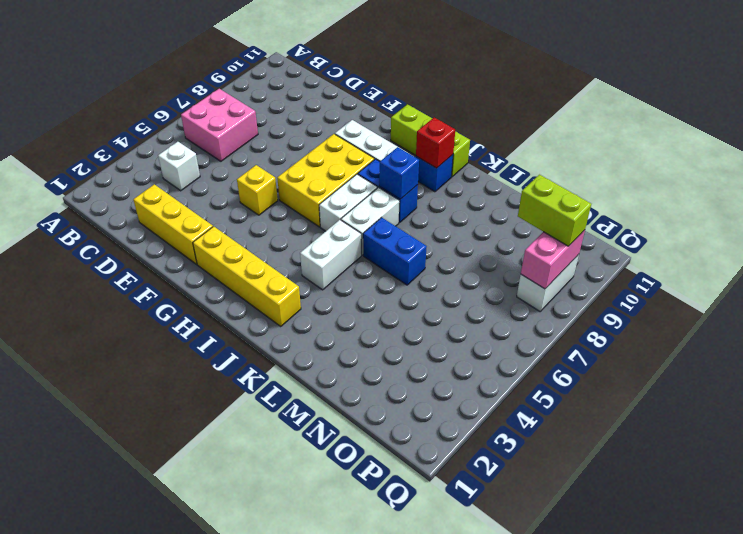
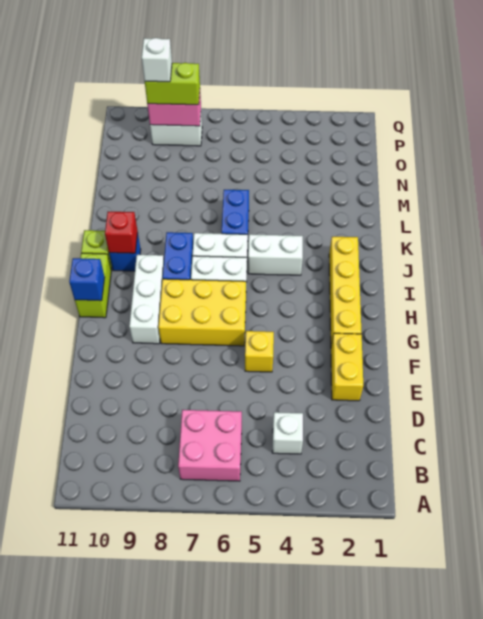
yellow brick D2:F2 level 1 -> yellow brick E2:F2 level 1
blue brick J8 level 2 -> blue brick H11 level 2
lime brick O9:P9 level 3 -> lime brick P8:P9 level 3
none -> white brick P9 level 4

